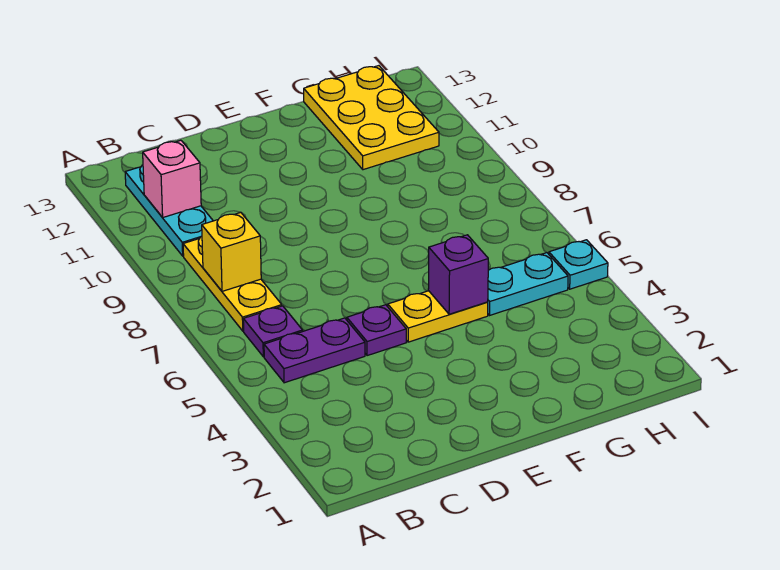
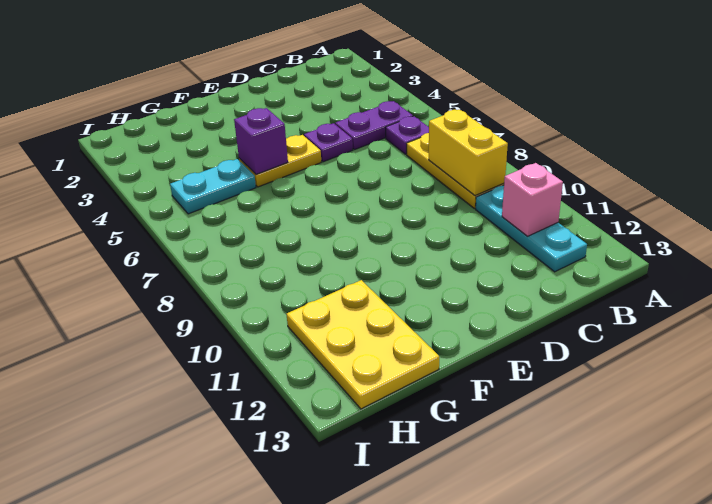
yellow brick B8 level 2 -> yellow brick B8:B9 level 2
cyan plate I5 level 1 -> none

